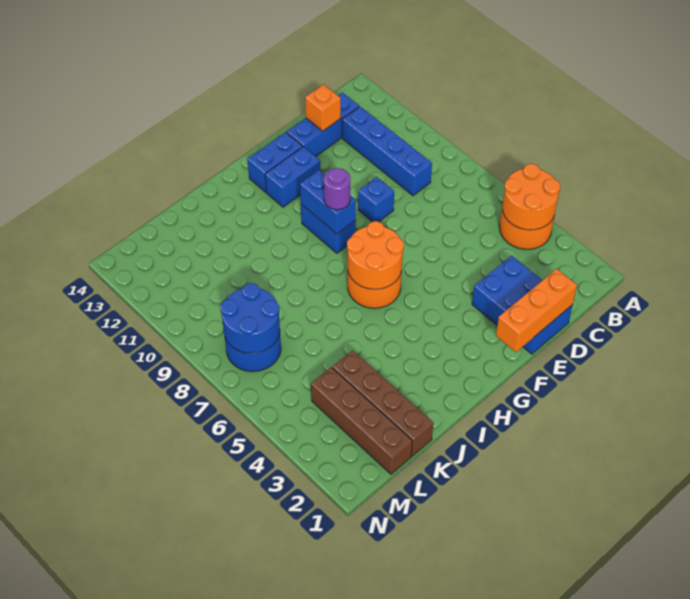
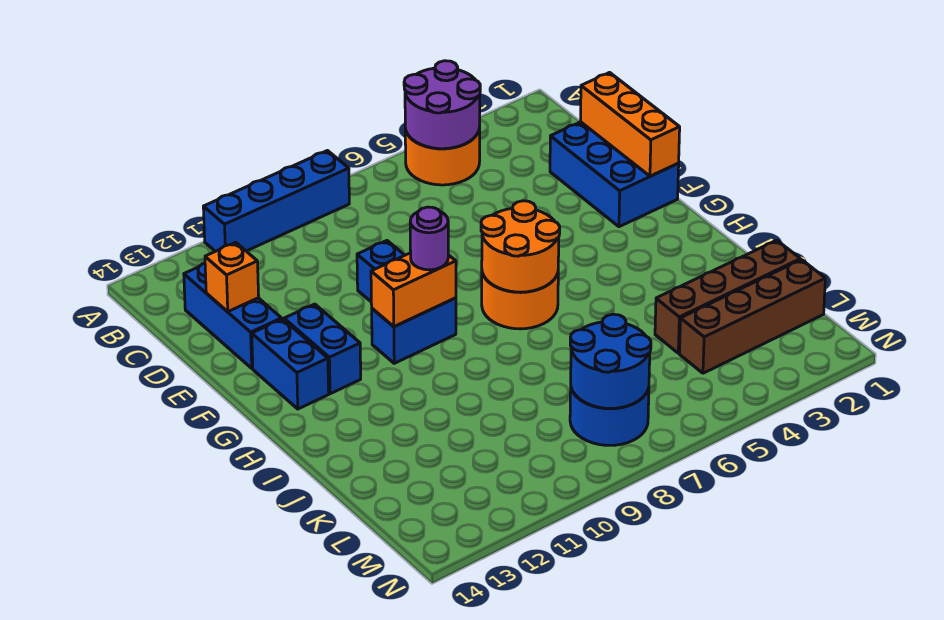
orange round brick A4:B5 level 2 -> purple round brick A4:B5 level 2
blue brick C9:C12 level 1 -> blue brick A8:A11 level 1
blue brick D1:E3 level 1 -> blue brick D1:F2 level 1
blue brick G9:G10 level 2 -> orange brick G9:G10 level 2

